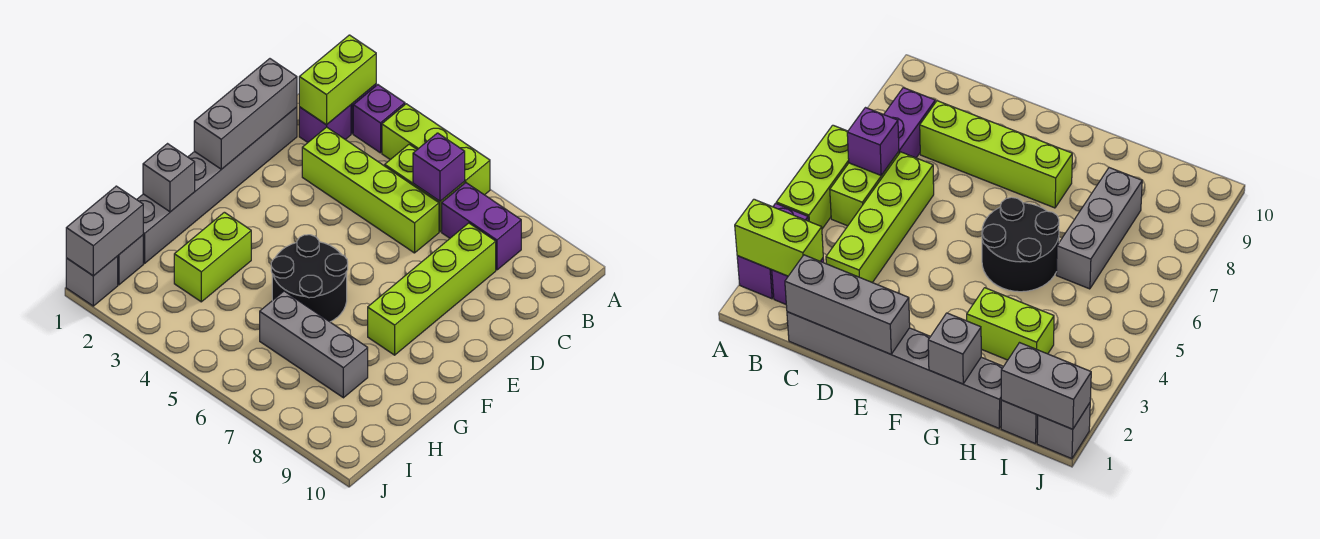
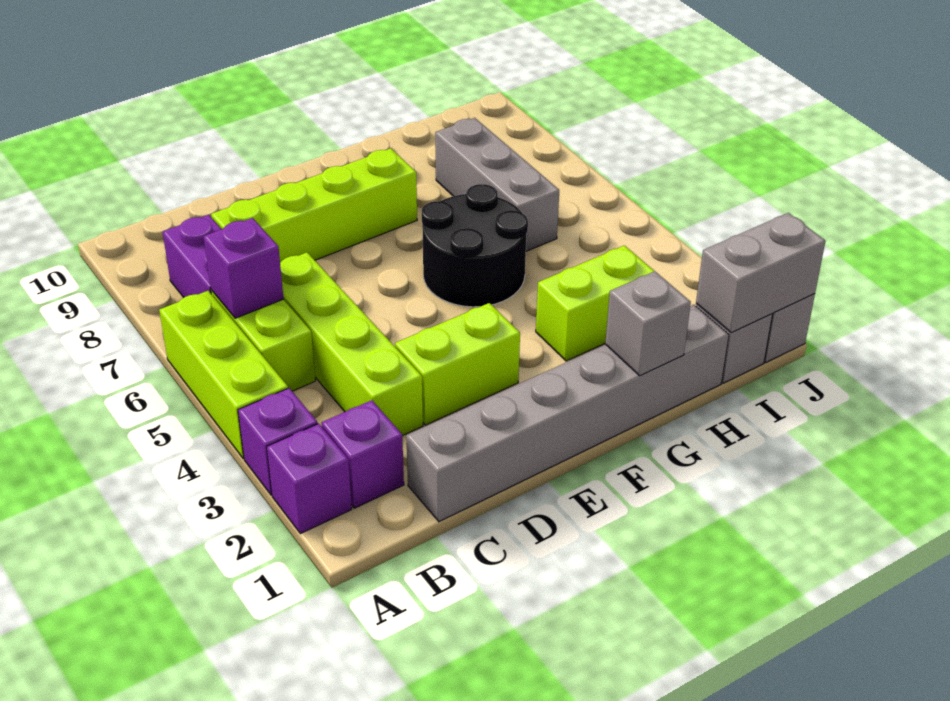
lime brick A2:B2 level 2 -> lime brick D3:E3 level 1
grey brick C1:E1 level 2 -> none

